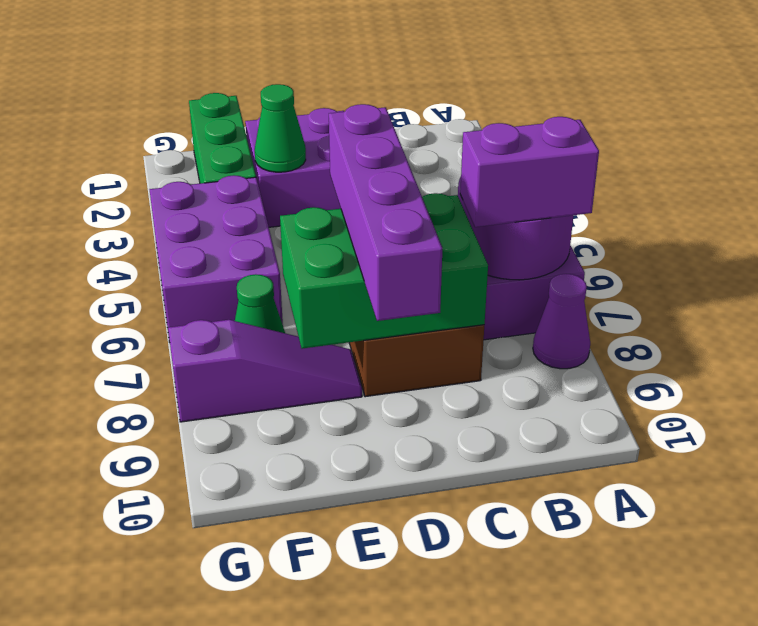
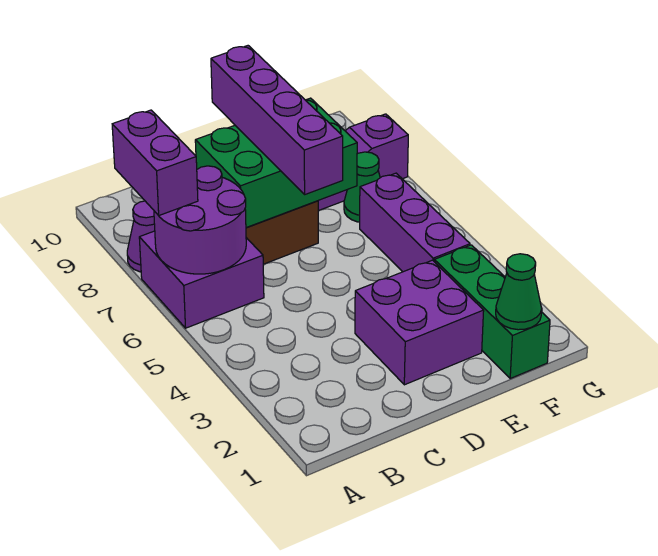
purple brick A7:B7 level 3 -> purple brick A7:A8 level 3
green cone E3 level 2 -> green cone F1 level 2
purple brick F4:G6 level 1 -> purple brick F4:F6 level 1

